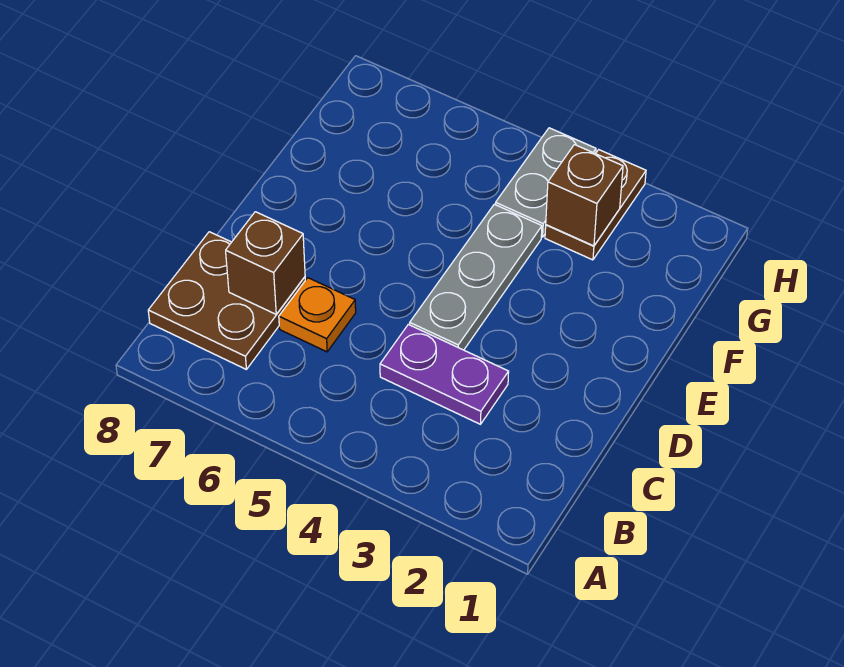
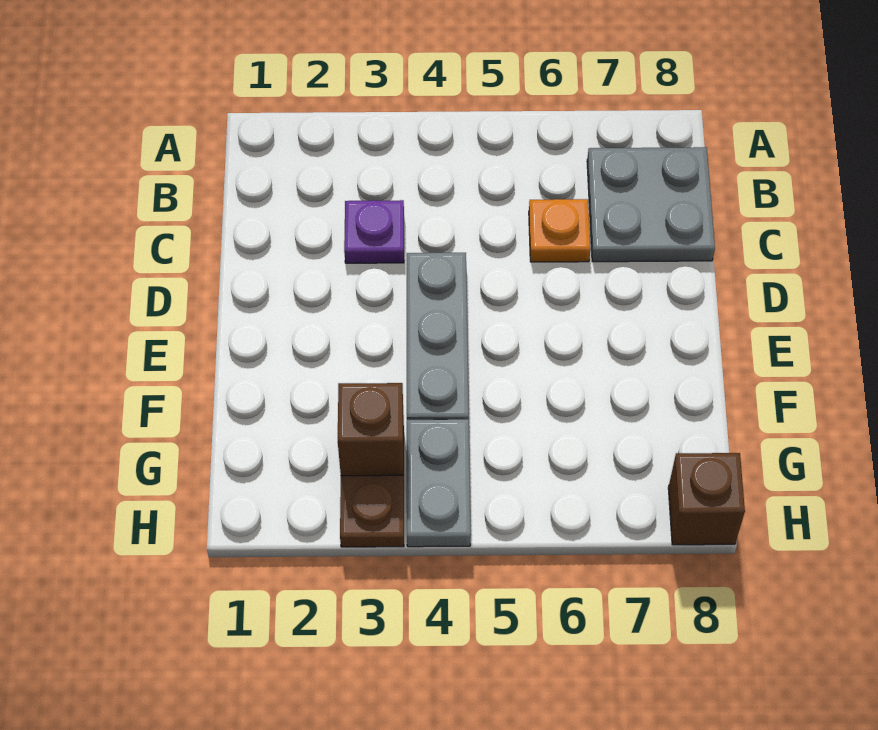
brown plate B7:C8 level 1 -> grey plate B7:C8 level 1
purple plate C3:C4 level 1 -> purple plate C3 level 1
brown brick C7 level 2 -> brown brick H8 level 1

